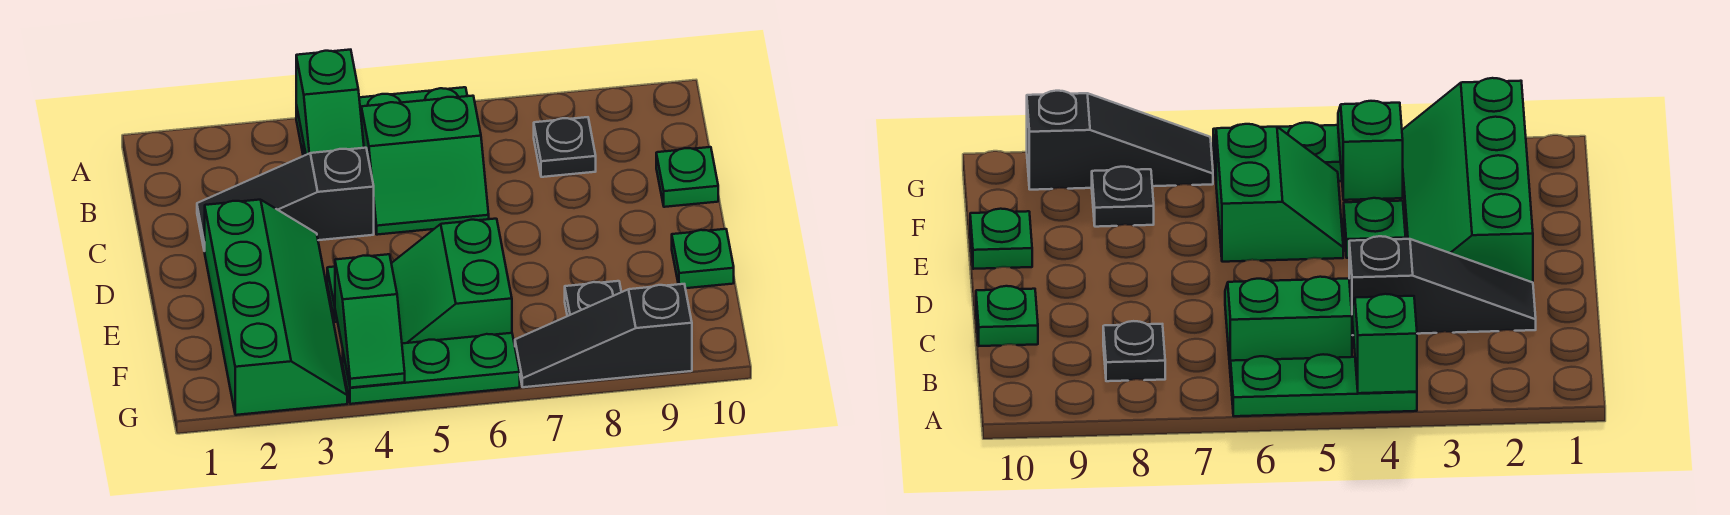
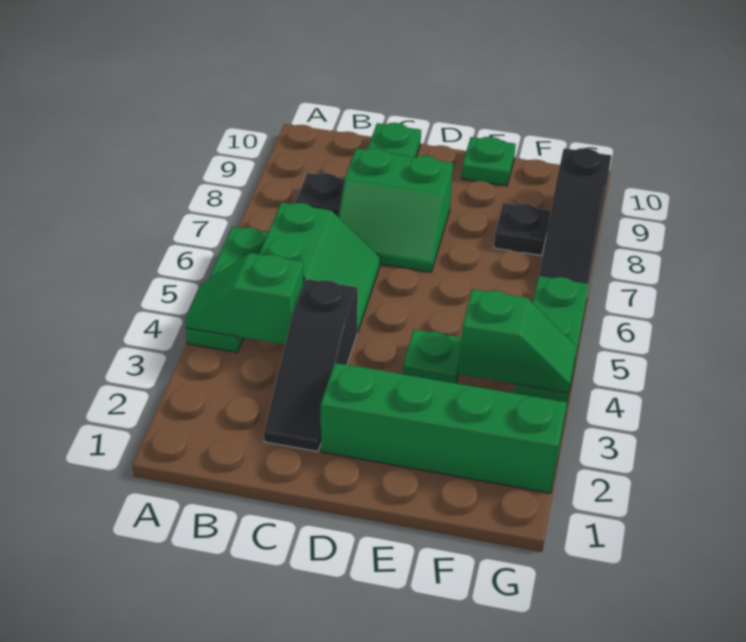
green slope A4:B4 level 2 top A -> green slope A4:B4 level 2 top B
green slope E5:F6 level 1 top 6 -> green slope C7:D8 level 1 top 8

